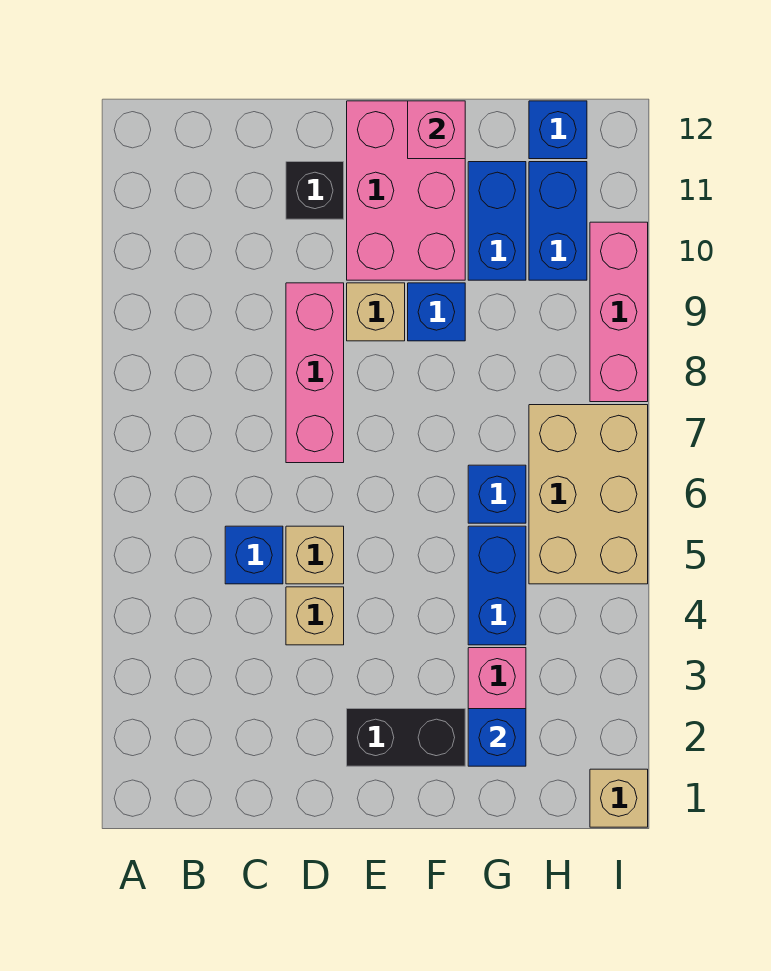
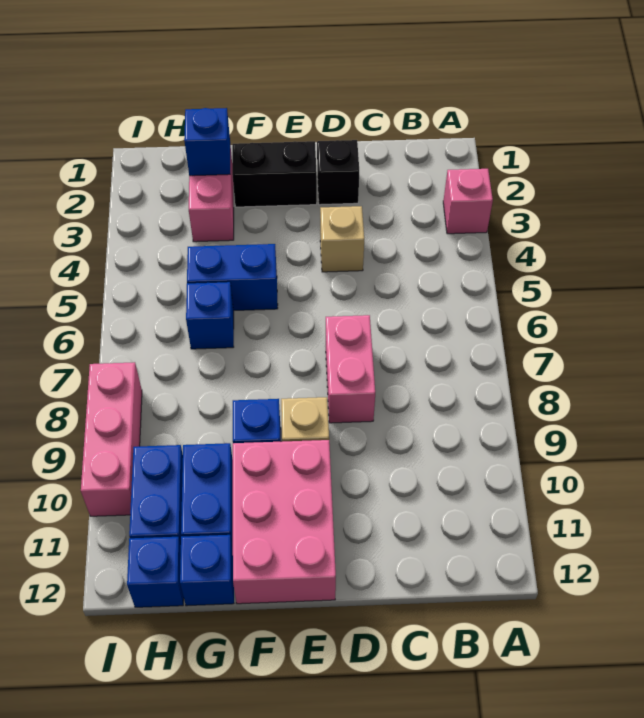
blue brick C5 level 1 -> blue brick G12 level 1
tan brick D5 level 1 -> none
pink brick D7:D9 level 1 -> pink brick D7:D8 level 1
black brick D11 level 1 -> black brick D2 level 1
pink brick F12 level 2 -> pink brick A3 level 1
blue brick G4:G5 level 1 -> blue brick F5:G5 level 1
tan brick H5:I7 level 1 -> none
tan brick I1 level 1 -> none

